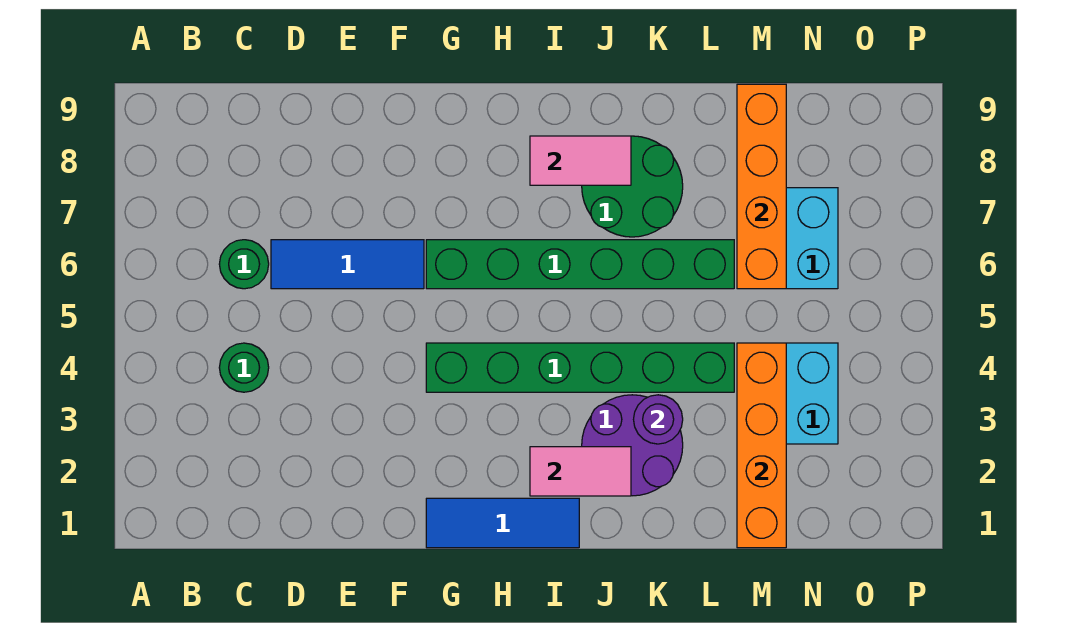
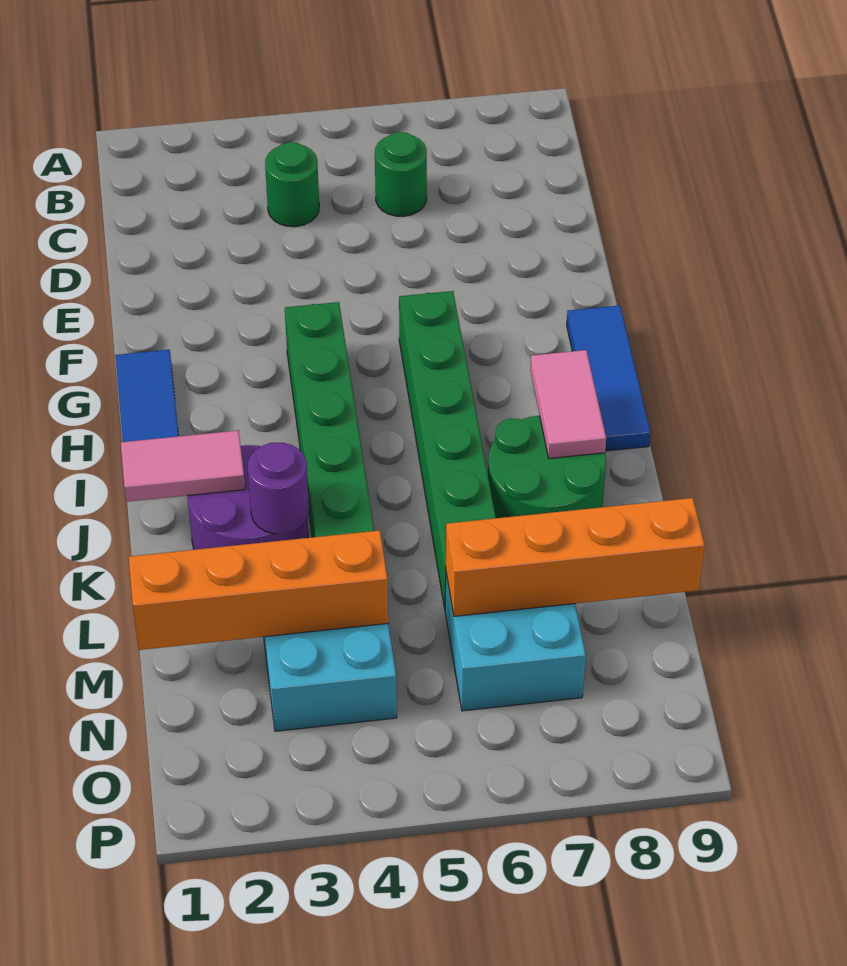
blue tile D6:F6 level 1 -> blue tile G9:I9 level 1
pink tile I2:J2 level 2 -> pink tile J1:J2 level 2

